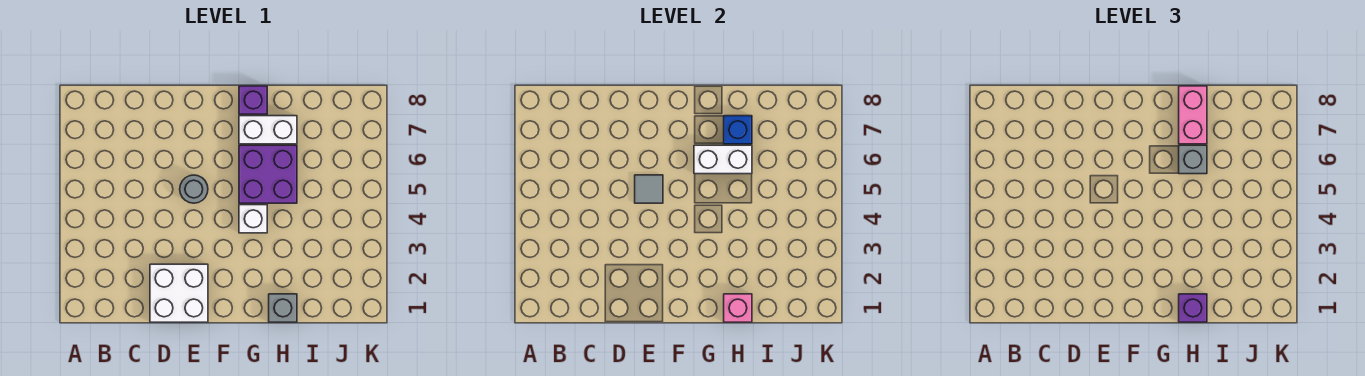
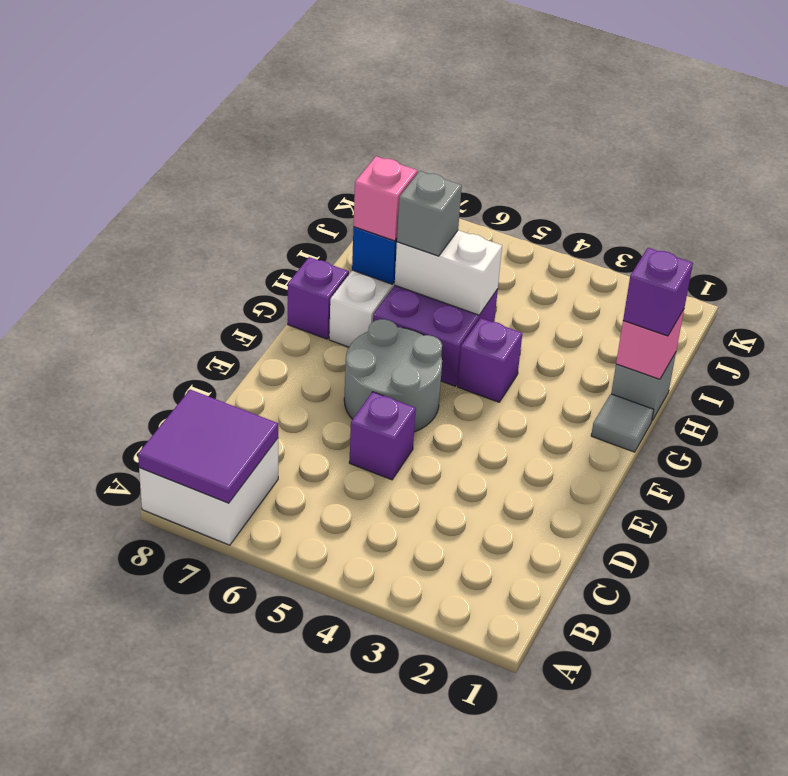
none -> purple tile A7:B8 level 2
white brick D1:E2 level 1 -> white brick A7:B8 level 1
none -> purple brick D5 level 1
grey round brick E5 level 1 -> grey round brick E5:F6 level 1
grey tile E5 level 2 -> grey tile G1 level 1
white brick G4 level 1 -> purple brick G4 level 1
white brick G6:H6 level 2 -> white brick H5:H6 level 2
pink brick H7:H8 level 3 -> pink brick H7 level 3

